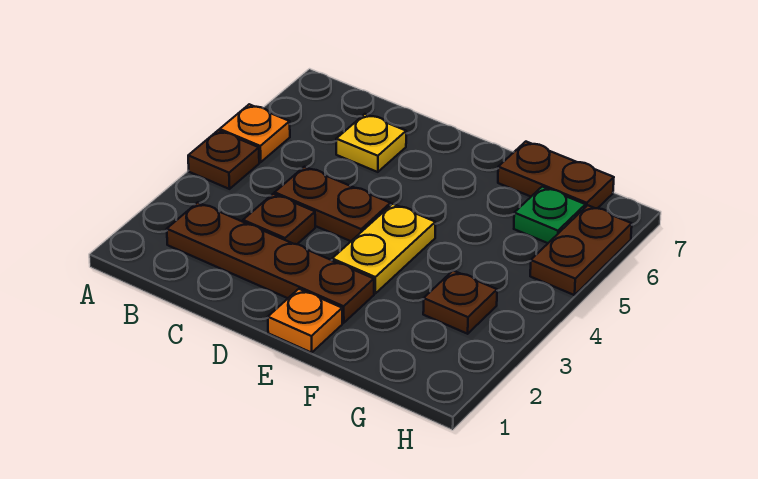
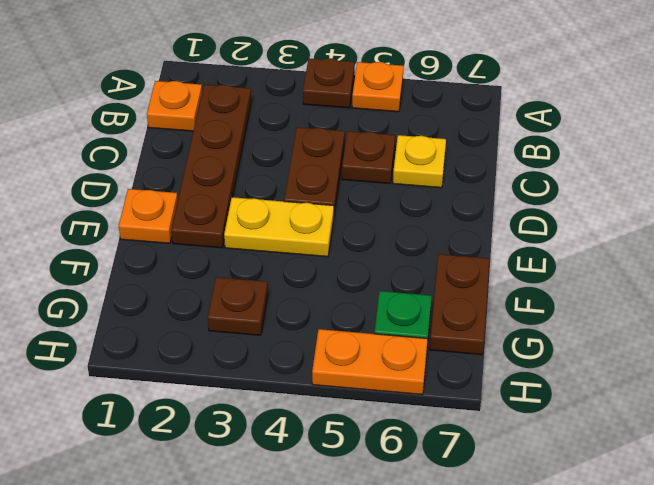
none -> orange plate B1 level 1
brown plate C3 level 1 -> brown plate C5 level 1
brown plate H5:H6 level 1 -> orange plate H5:H6 level 1

